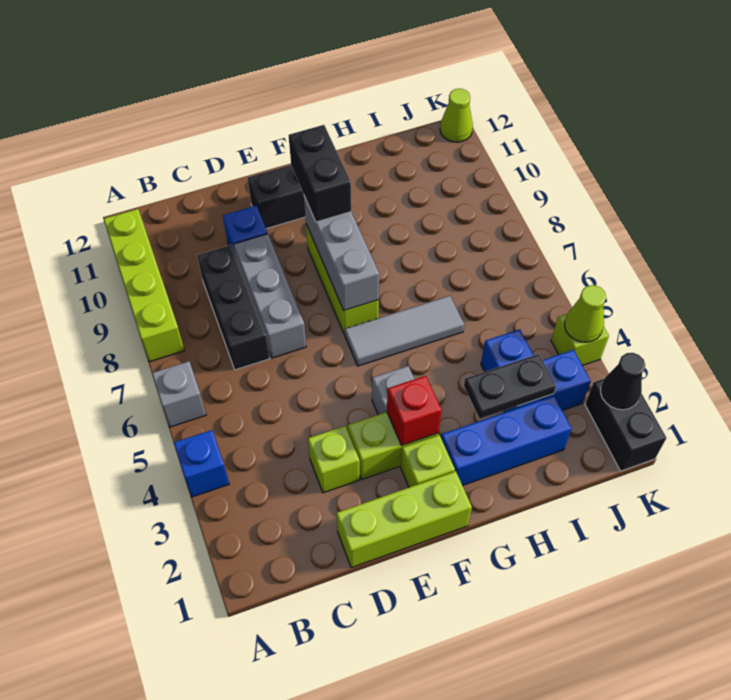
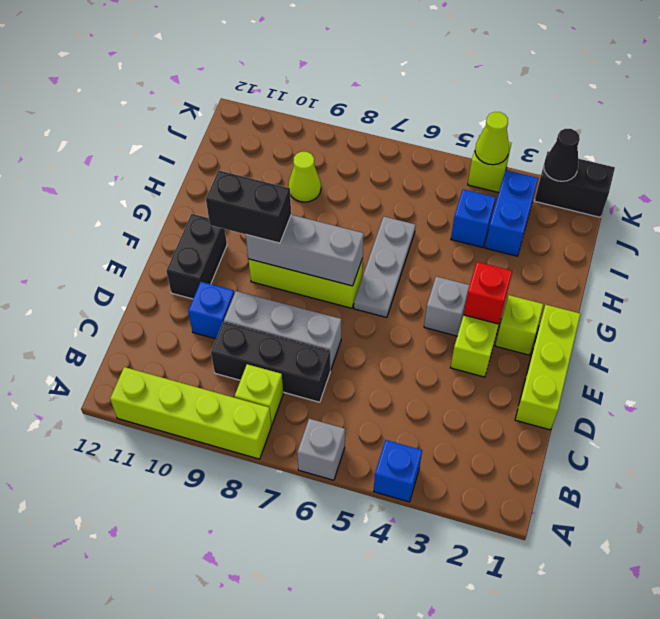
lime brick D3 level 1 -> lime brick B8 level 1
grey tile F6:H6 level 1 -> grey plate F6:H6 level 1
blue brick G2:I2 level 1 -> none
black plate H3:I3 level 2 -> none
lime cone K12 level 1 -> lime cone I9 level 1

